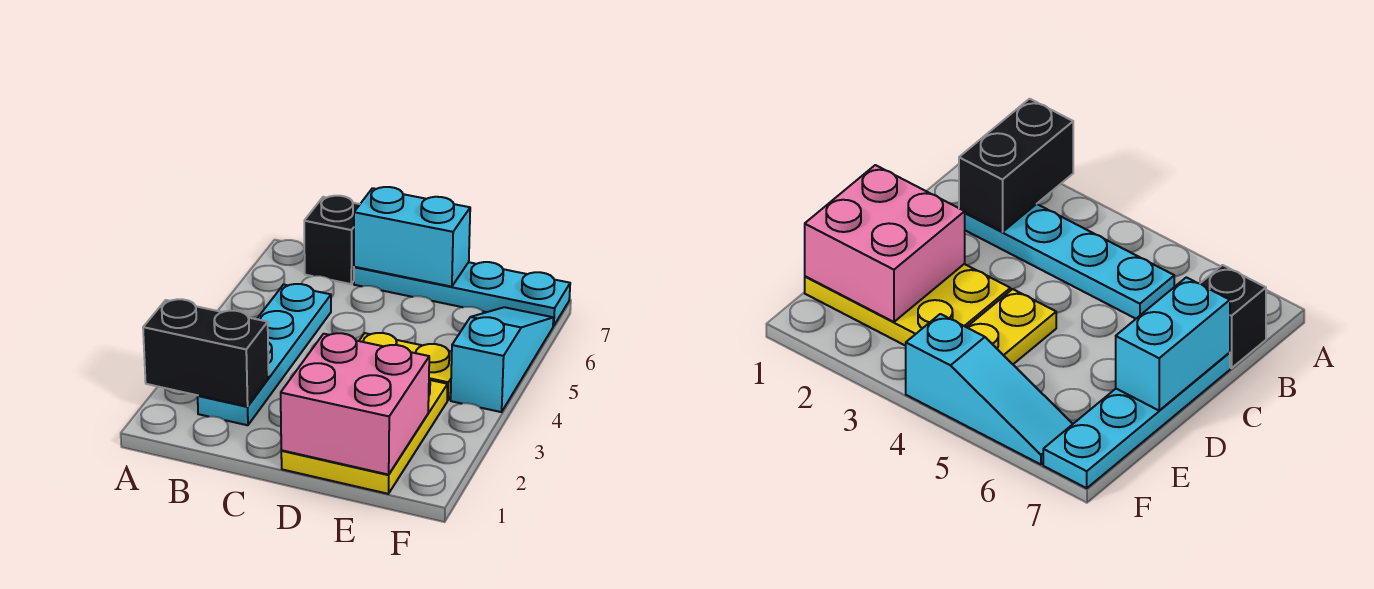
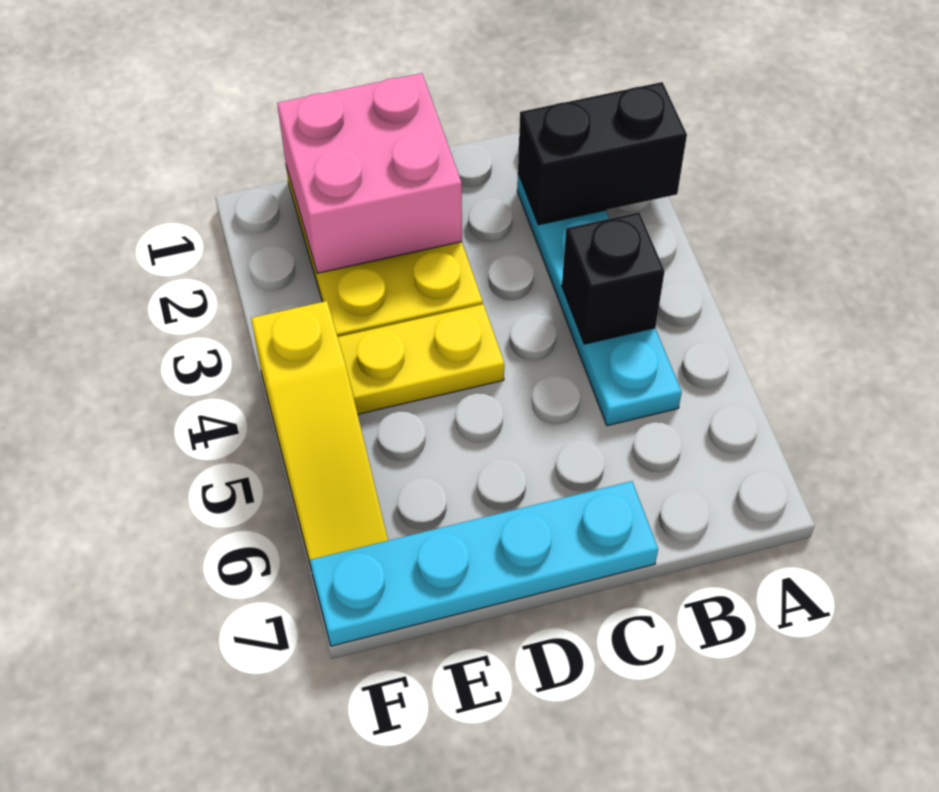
black brick B7 level 1 -> black brick B4 level 2
cyan brick C7:D7 level 2 -> none
cyan slope F4:F6 level 1 top 4 -> yellow slope F4:F6 level 1 top 4

